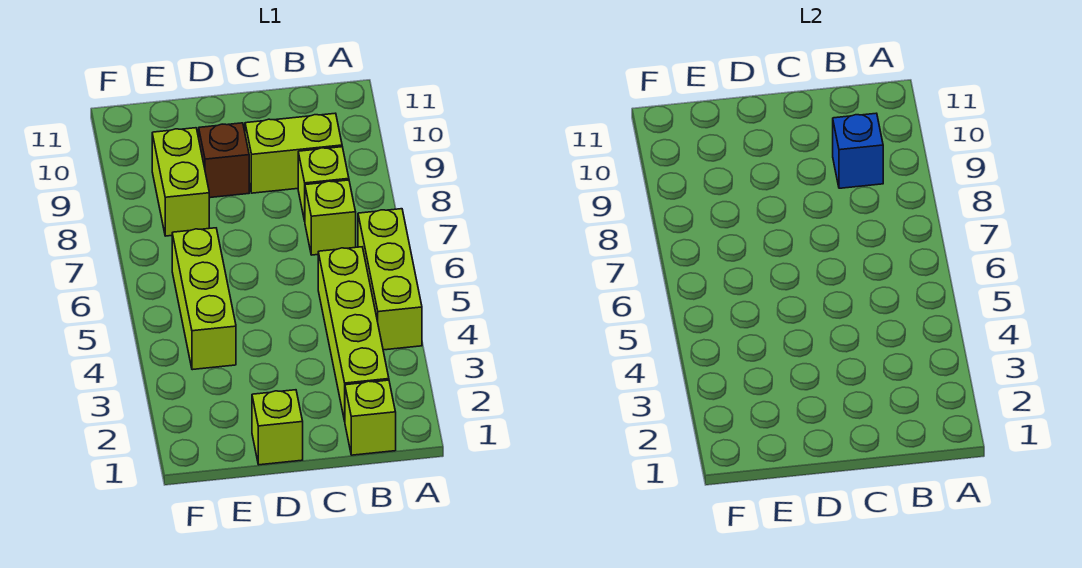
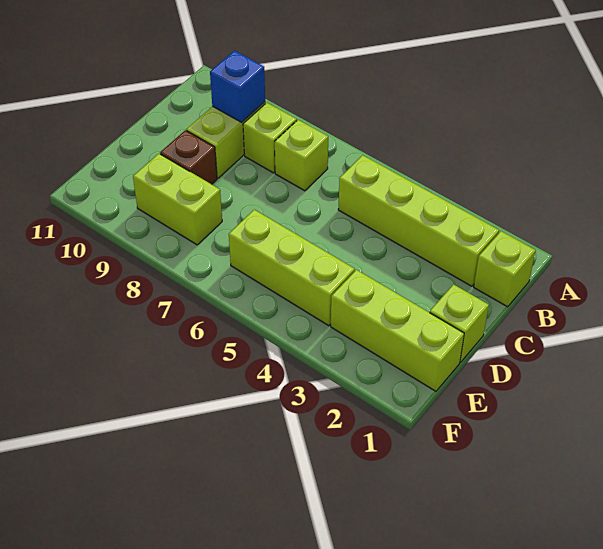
lime brick A4:A6 level 1 -> lime brick E1:E3 level 1

